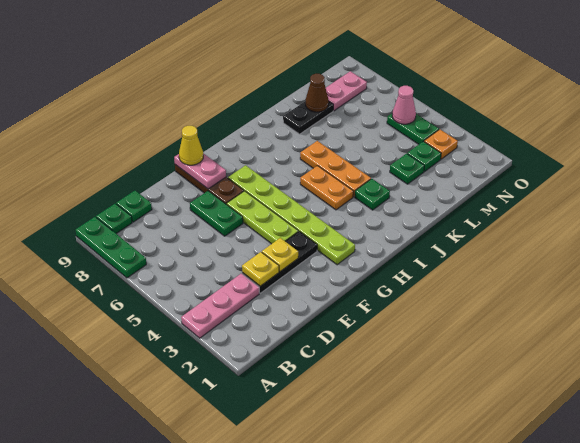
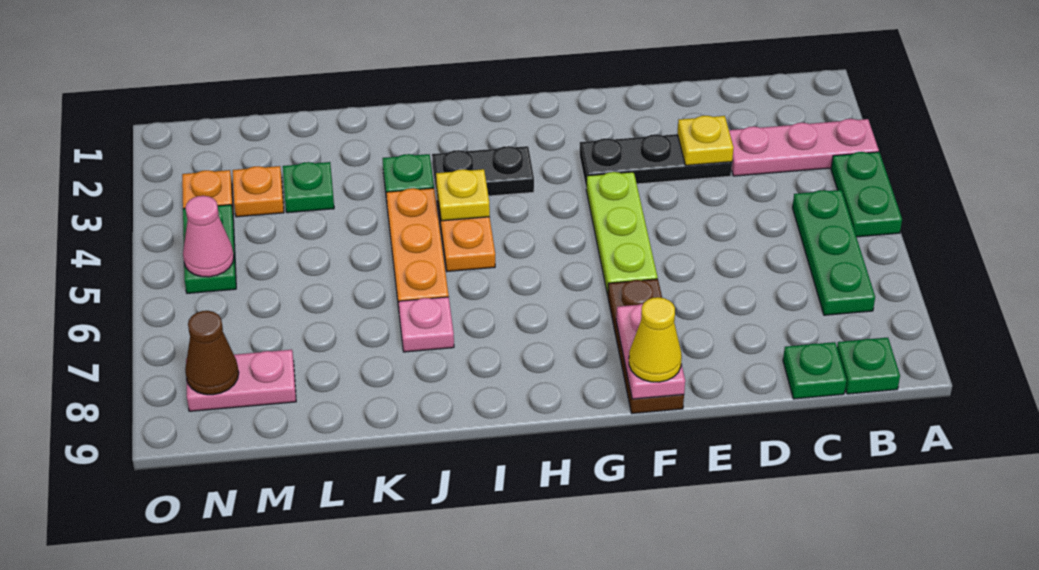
green plate A7:A9 level 1 -> green plate B5:B7 level 1
yellow plate E3 level 2 -> yellow plate I4 level 2
green plate E6:E7 level 1 -> green plate A4:A5 level 1
lime plate G2:G7 level 1 -> none
none -> pink plate J7 level 1
black plate K8:L8 level 1 -> black plate H3:I3 level 1
brown cone L8 level 2 -> brown cone N8 level 2
green plate M3 level 1 -> orange plate M3 level 1

